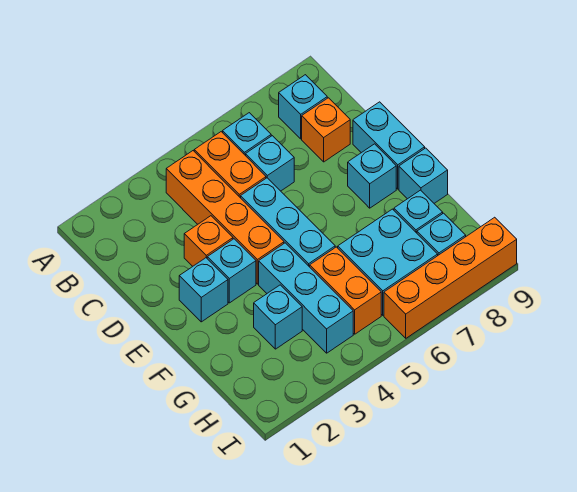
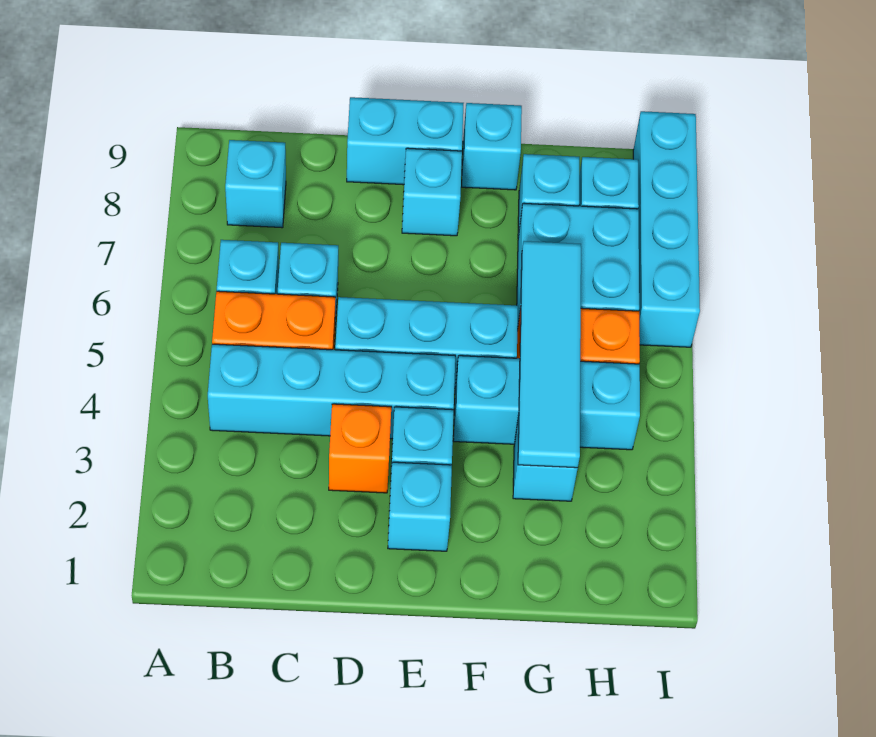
orange brick B4:E4 level 1 -> cyan brick B4:E4 level 1
orange brick C8 level 1 -> none
none -> cyan tile G3:G6 level 2
orange brick I6:I9 level 1 -> cyan brick I6:I9 level 1

